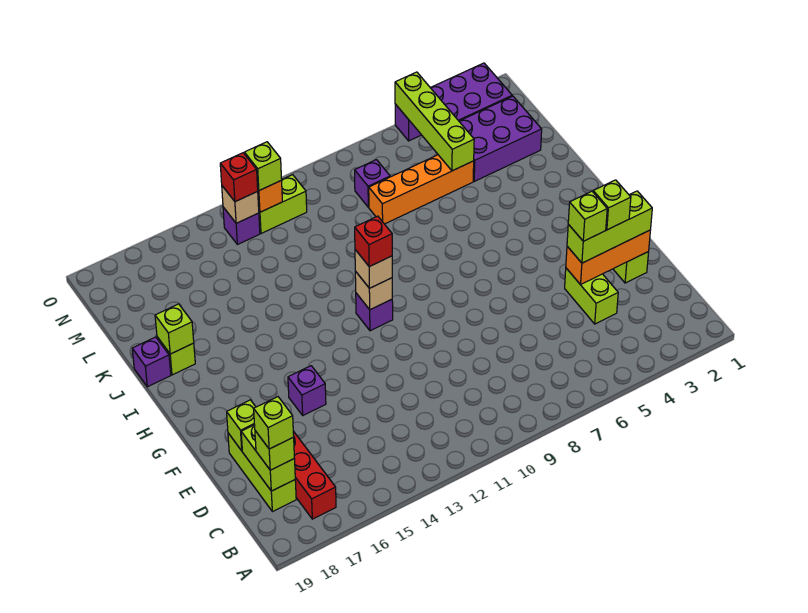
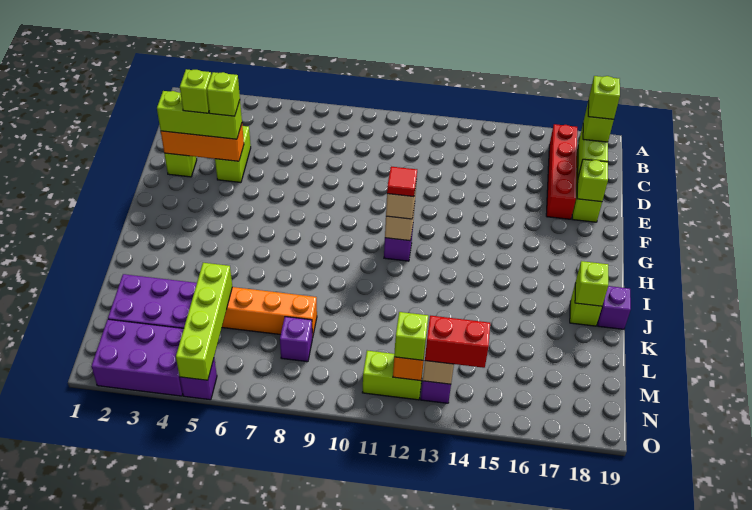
purple brick F15 level 1 -> none
red brick H11 level 4 -> red tile H11 level 4
red brick N13 level 3 -> red brick N13:N14 level 3

